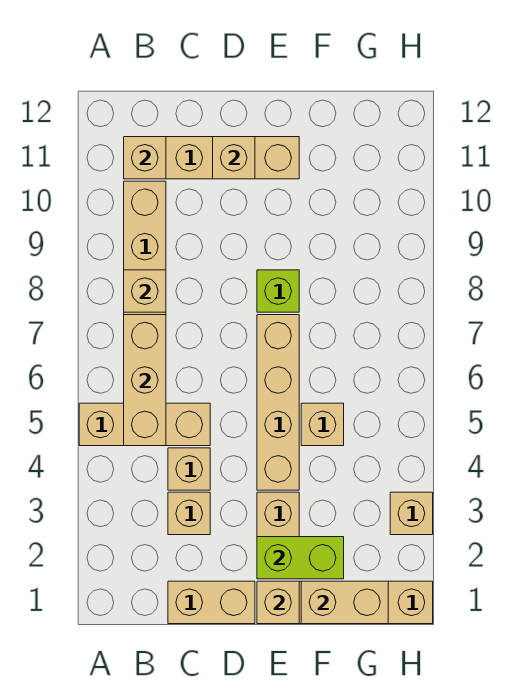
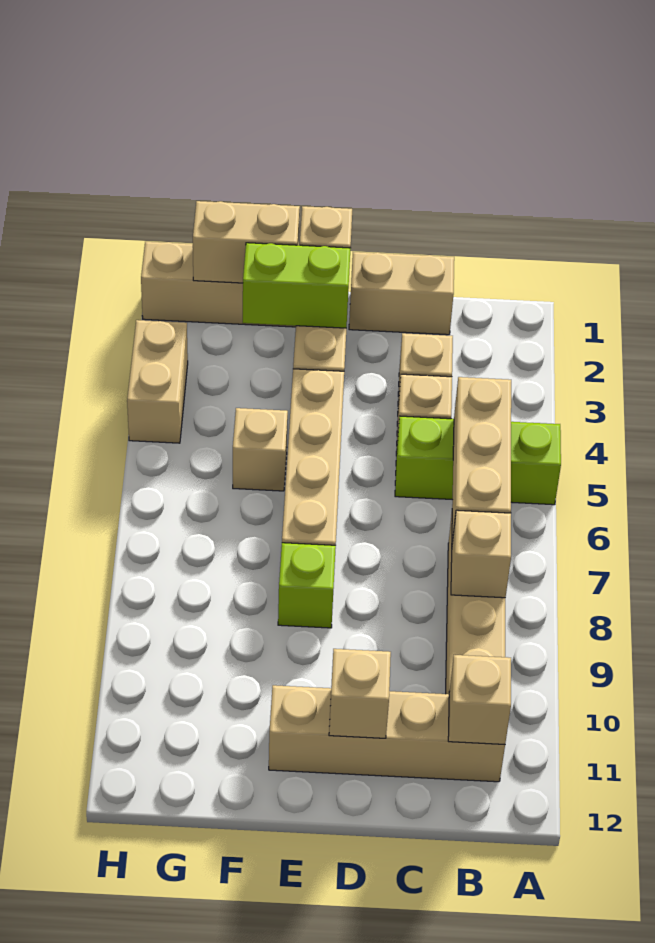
tan brick A5:C5 level 1 -> lime brick A5:C5 level 1
tan brick H3 level 1 -> tan brick H3:H4 level 1

